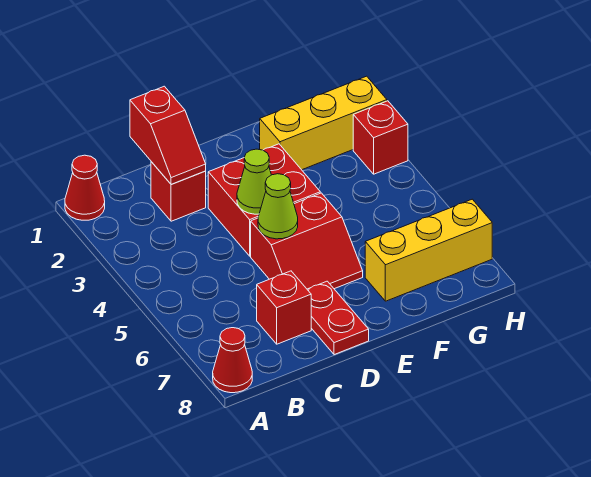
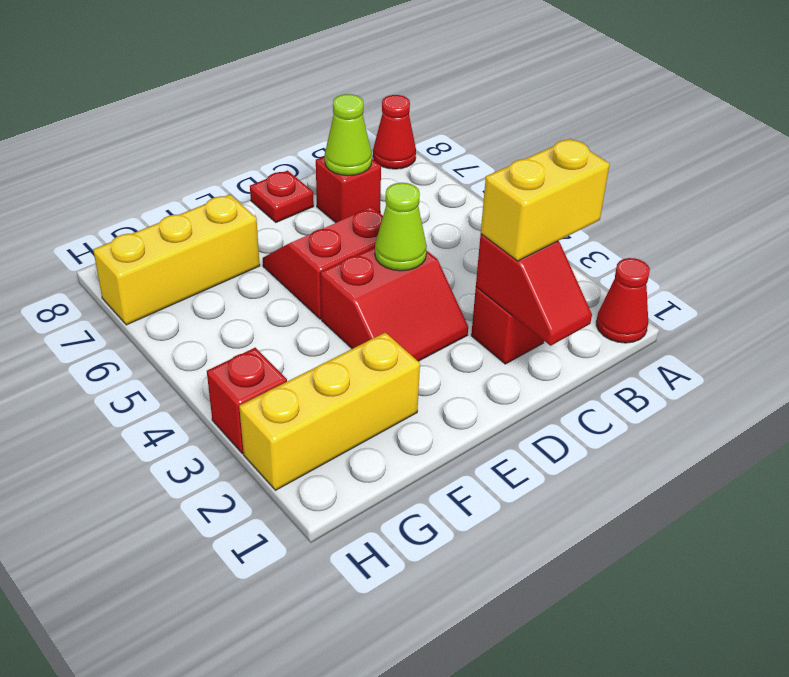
none -> yellow brick B2:C2 level 3
red slope C1:C2 level 2 top 1 -> red slope C1:C2 level 2 top 2
red brick D3:E4 level 1 -> red slope D3:E4 level 1 top 4
lime cone D5 level 2 -> lime cone C7 level 2
red plate D7:D8 level 1 -> red plate D8 level 1

